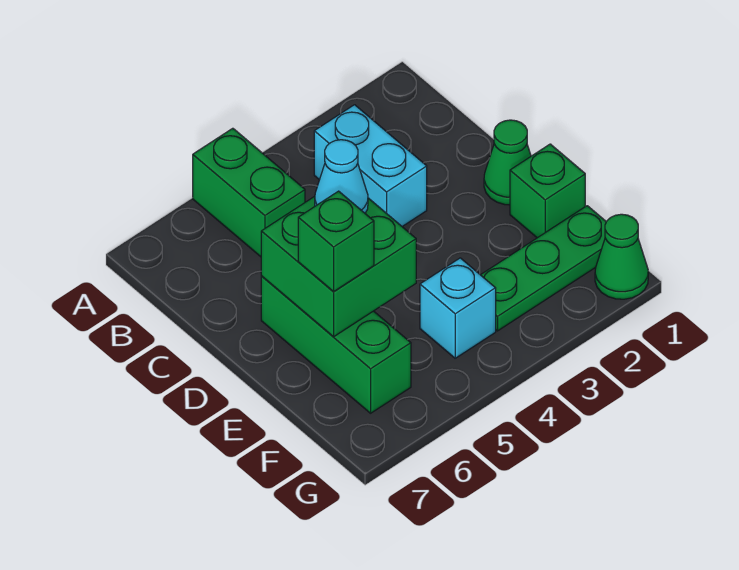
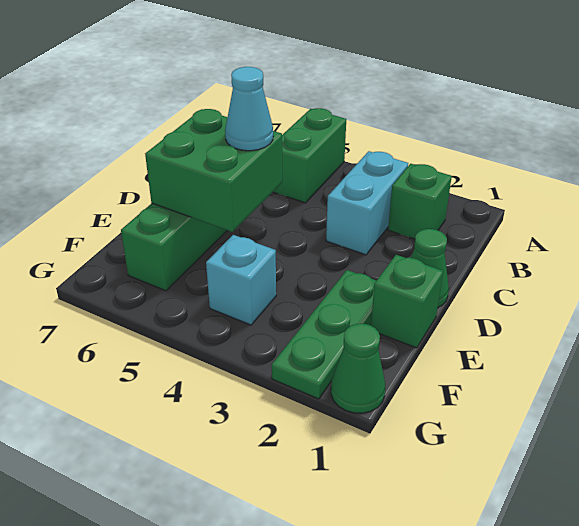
green brick E6 level 3 -> green brick B2 level 1
green plate F1:F3 level 1 -> green plate E2:G2 level 1

